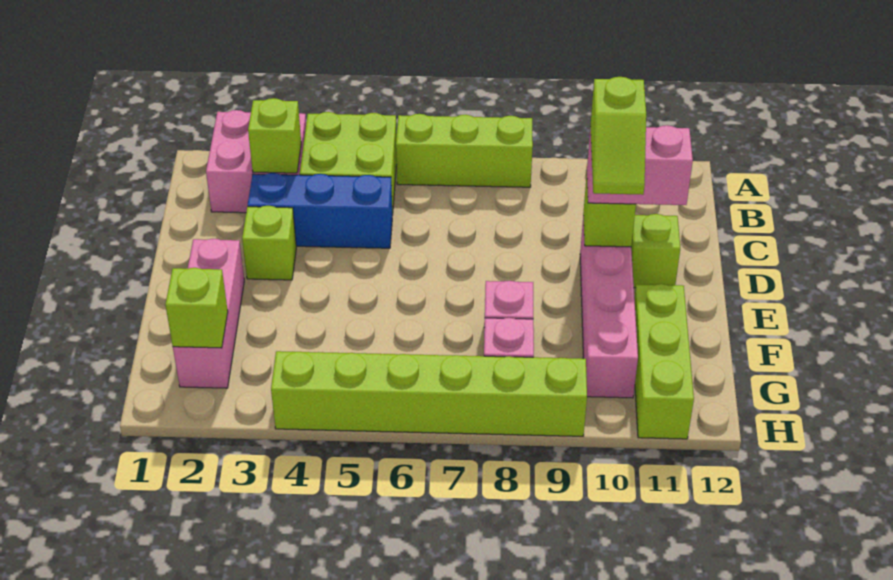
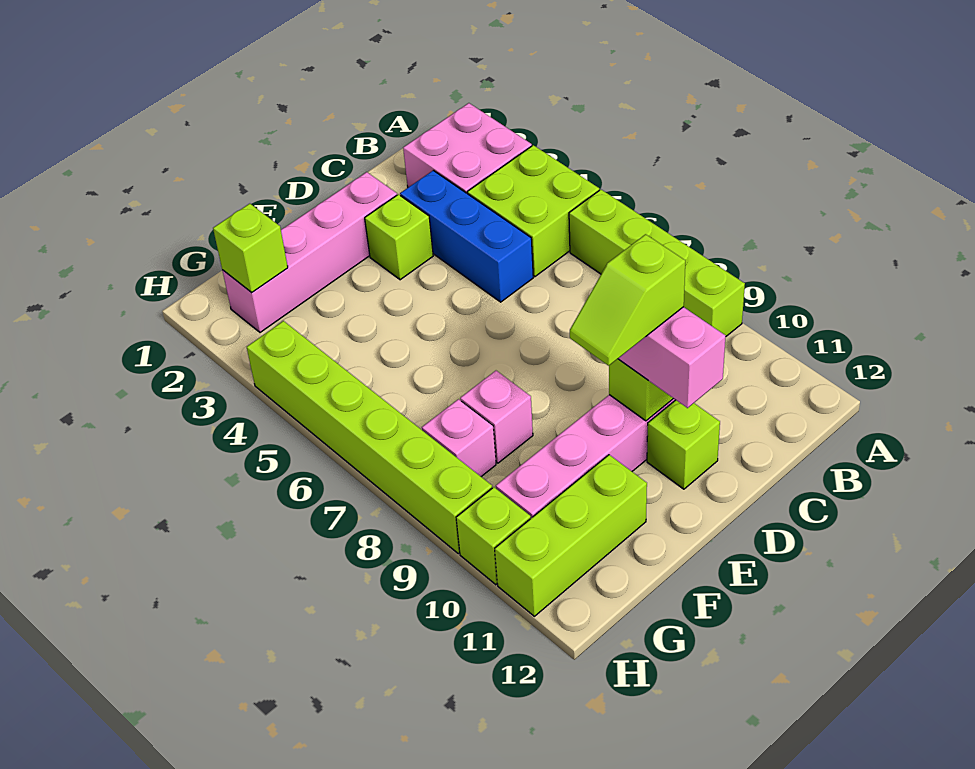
lime brick A6:A8 level 1 -> lime brick A6:A9 level 1
lime brick B3 level 2 -> lime brick H10 level 1
pink brick E2:G2 level 1 -> pink brick D2:G2 level 1

